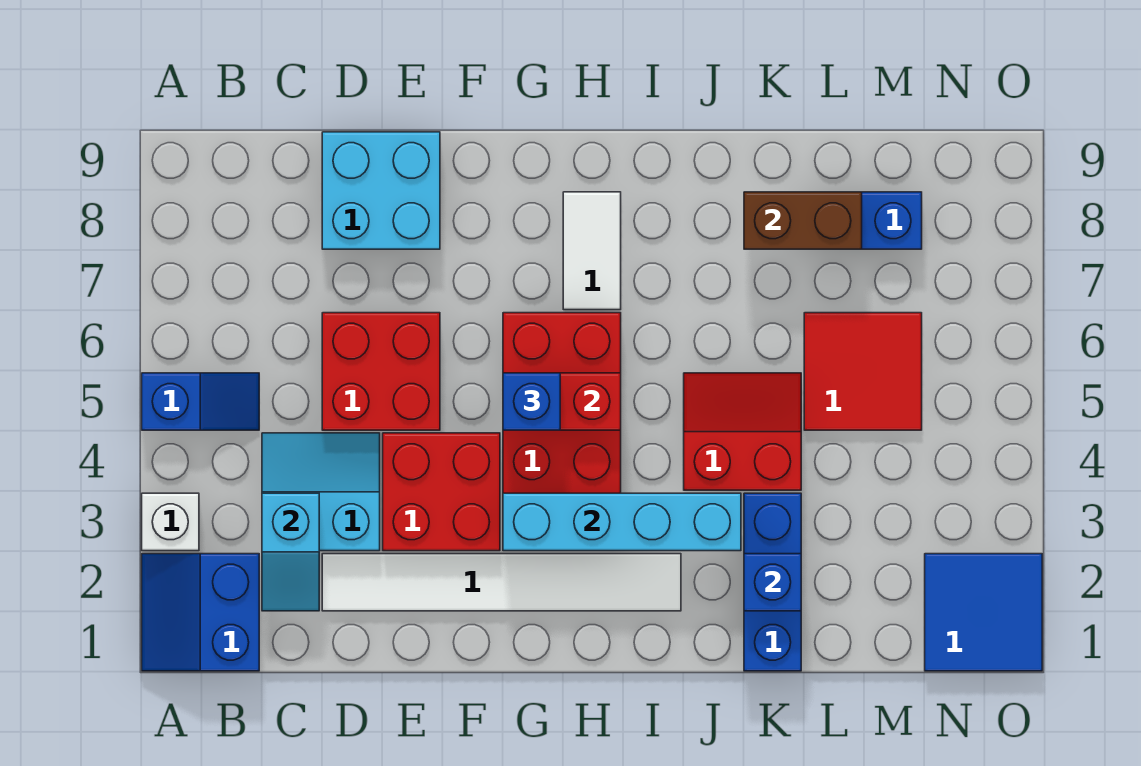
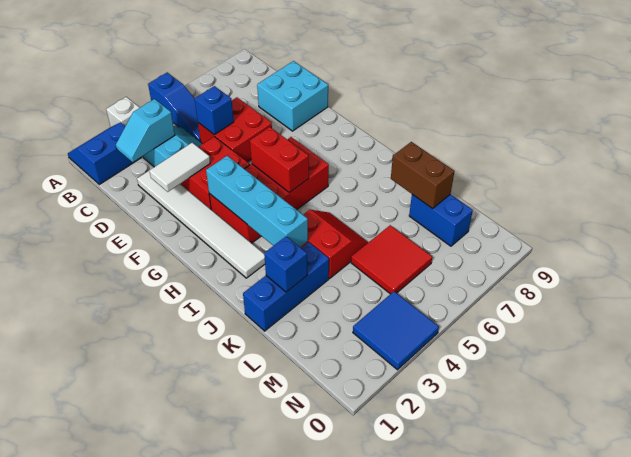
blue slope A5:B5 level 1 top A -> blue slope A5:C5 level 1 top A
blue brick G5 level 3 -> blue brick D5 level 2
white tile H7:H8 level 1 -> white tile E2:E3 level 2
blue tile N1:O2 level 1 -> blue tile N3:O4 level 1

